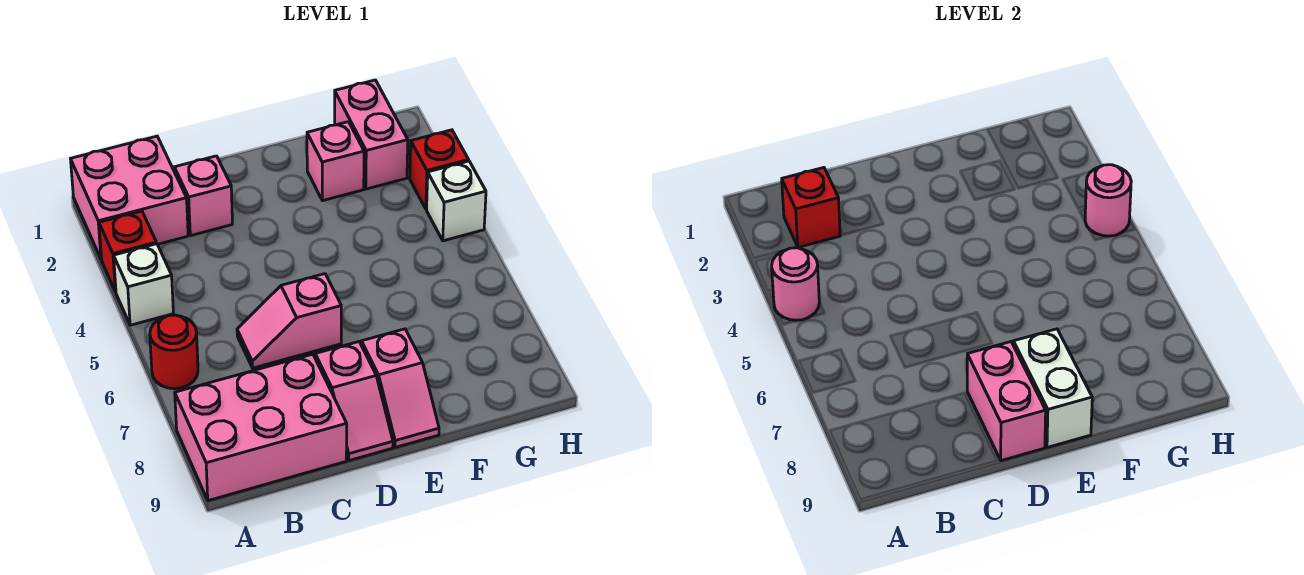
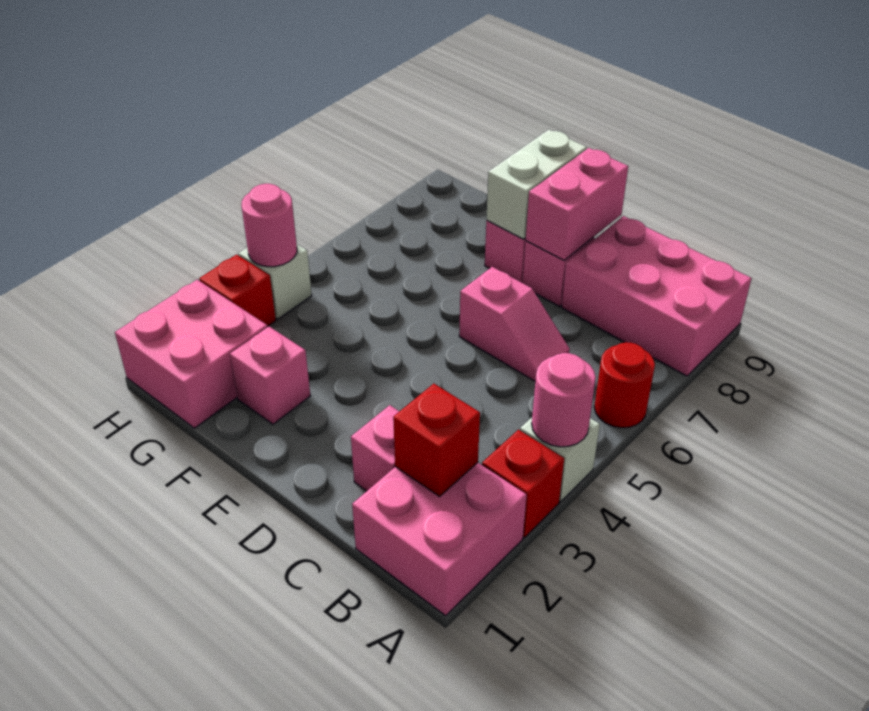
pink brick G1:G2 level 1 -> pink brick G1:H2 level 1

